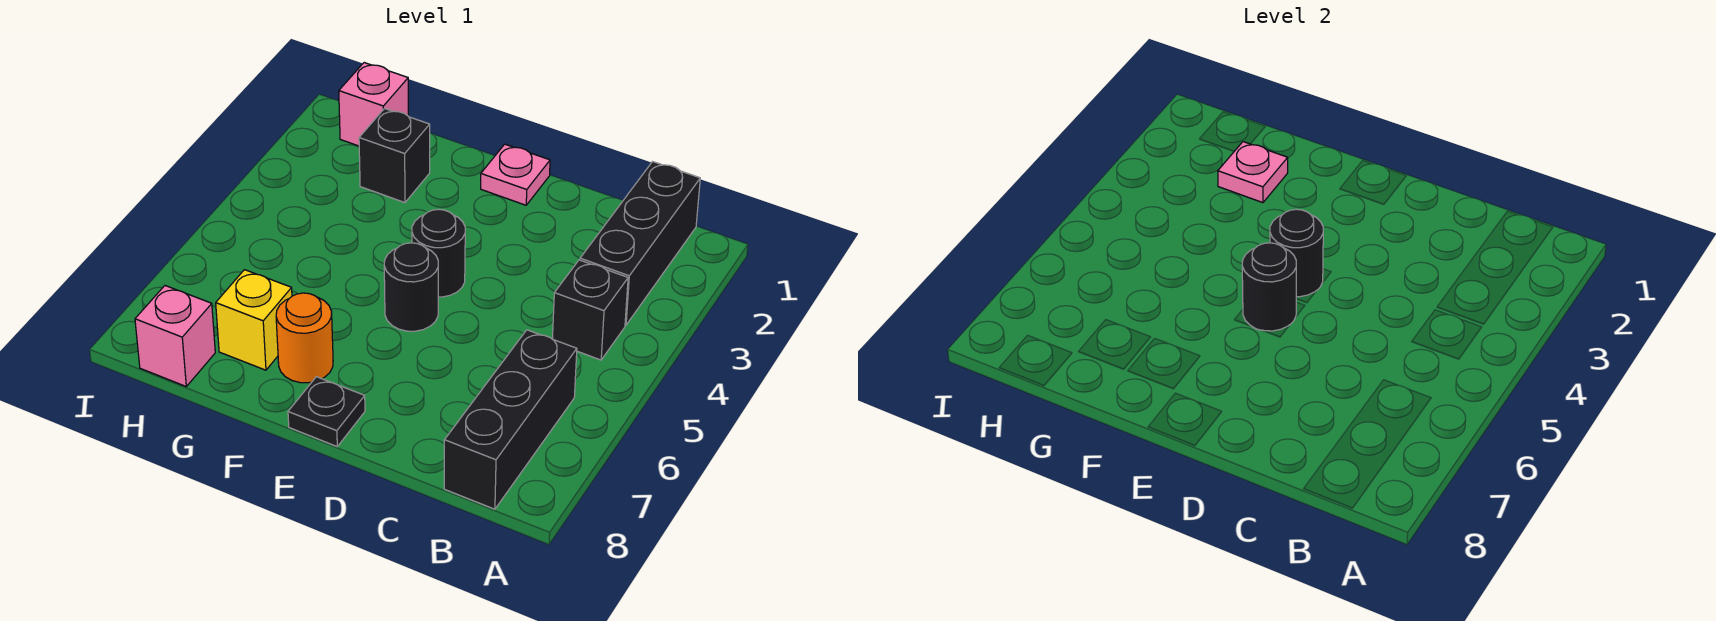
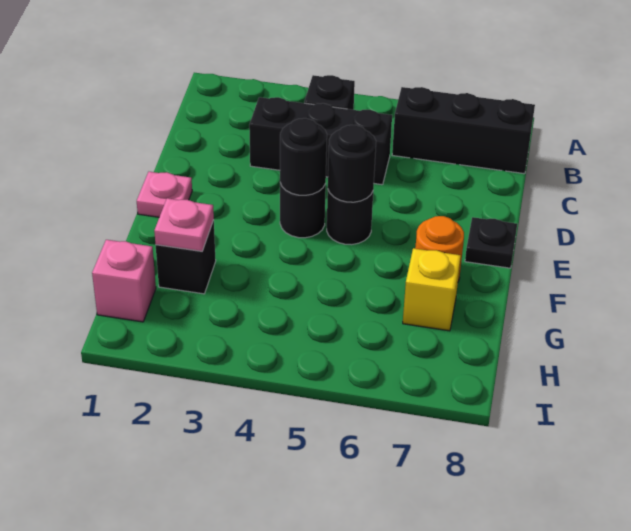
black brick B1:B3 level 1 -> black brick C3:C5 level 1
pink brick H8 level 1 -> none

